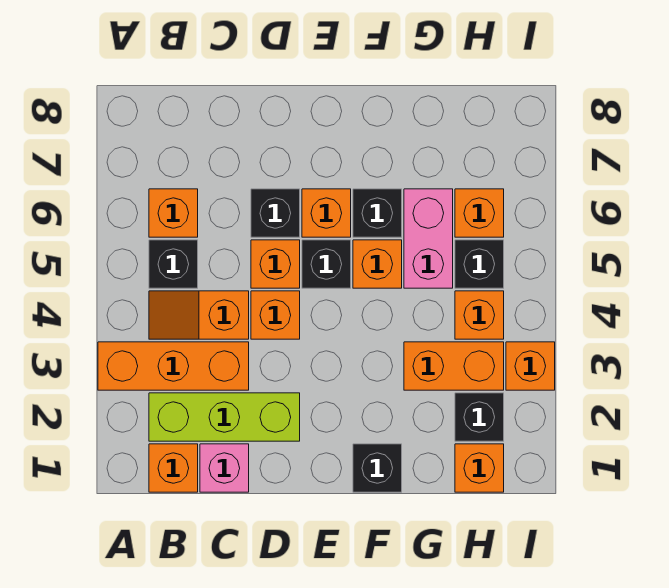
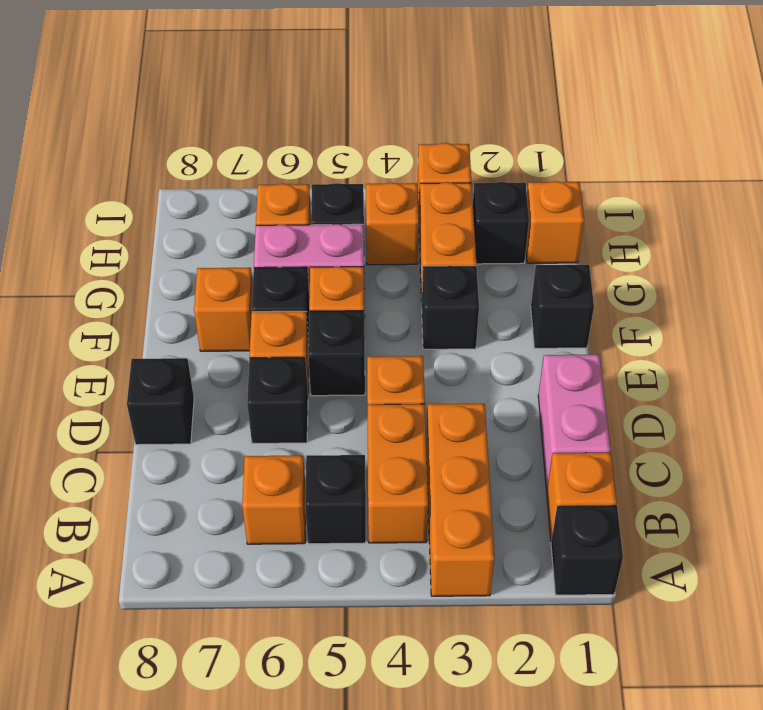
none -> black brick A1 level 1
lime brick B2:D2 level 1 -> none
orange slope B4:C4 level 1 top C -> orange brick B4:C4 level 1
pink brick C1 level 1 -> pink brick C1:D1 level 1
orange brick D5 level 1 -> orange brick F7 level 1
none -> black brick D8 level 1
none -> black brick F3 level 1

